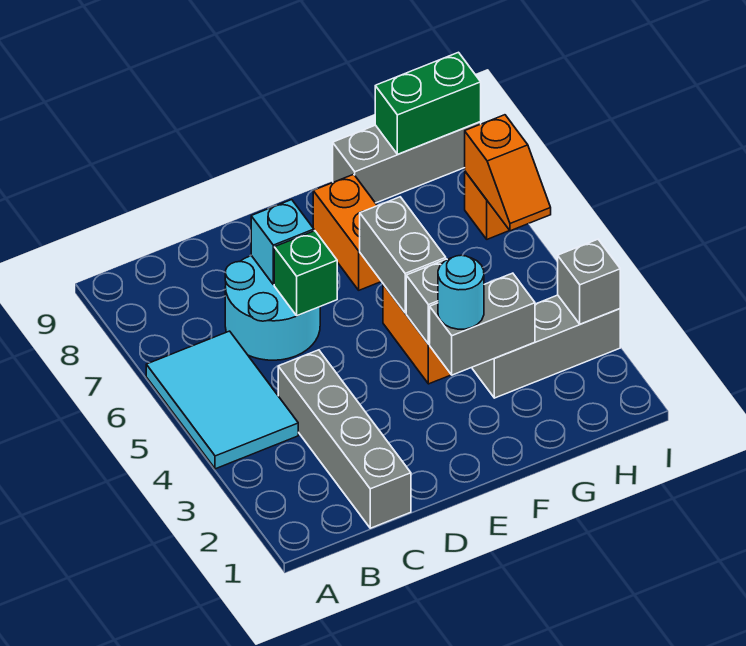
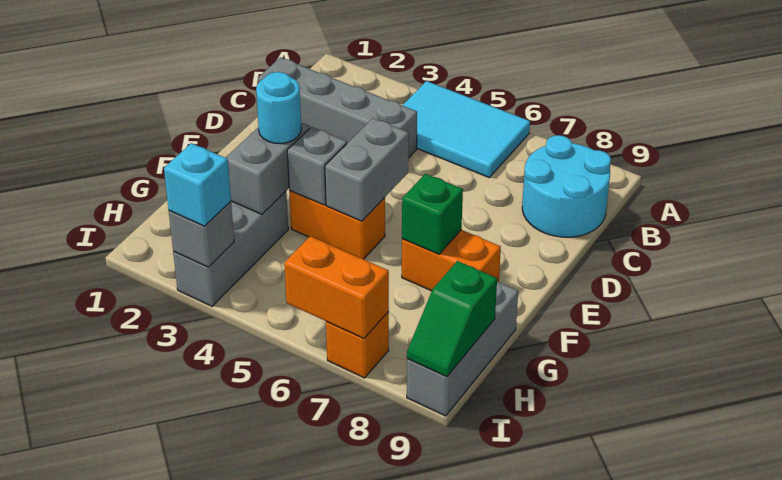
cyan round brick C6:D7 level 1 -> cyan round brick B8:C9 level 1
green brick D6 level 2 -> green brick F7 level 2
cyan brick D7 level 2 -> cyan brick I3 level 3
grey brick F5:F6 level 2 -> grey brick E5:F5 level 2
green brick H9:I9 level 2 -> green slope H9:I9 level 2 top H
orange slope I6:I7 level 2 top 7 -> orange brick I6:I7 level 2

